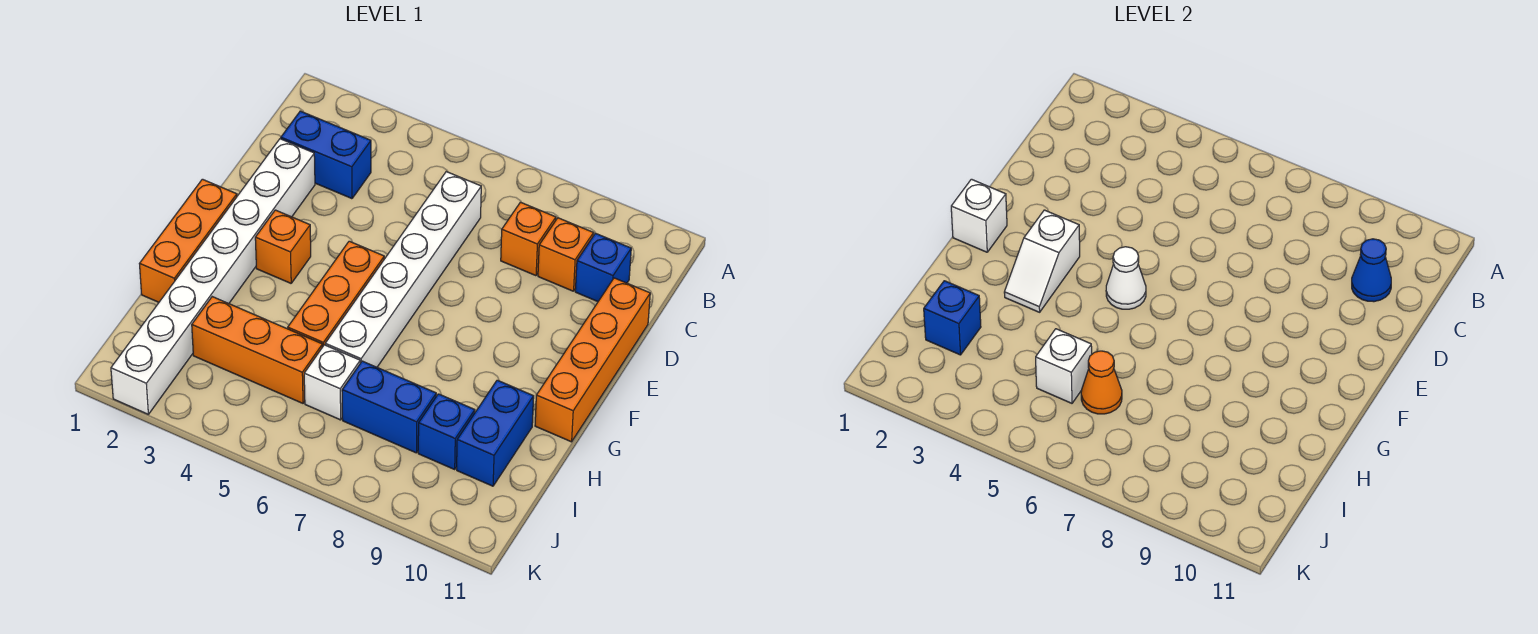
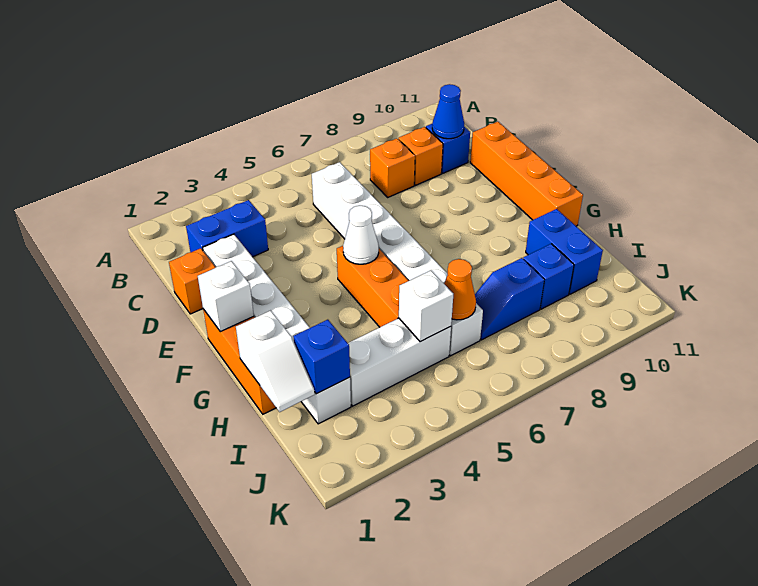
white brick D2:K2 level 1 -> white brick D2:I2 level 1
orange brick F3 level 1 -> orange brick D1 level 1
white slope F3:G3 level 2 top F -> white slope H1:I1 level 2 top H
orange brick I3:I5 level 1 -> white brick I3:I5 level 1
blue brick I7:I8 level 1 -> blue slope I7:I8 level 1 top 8

